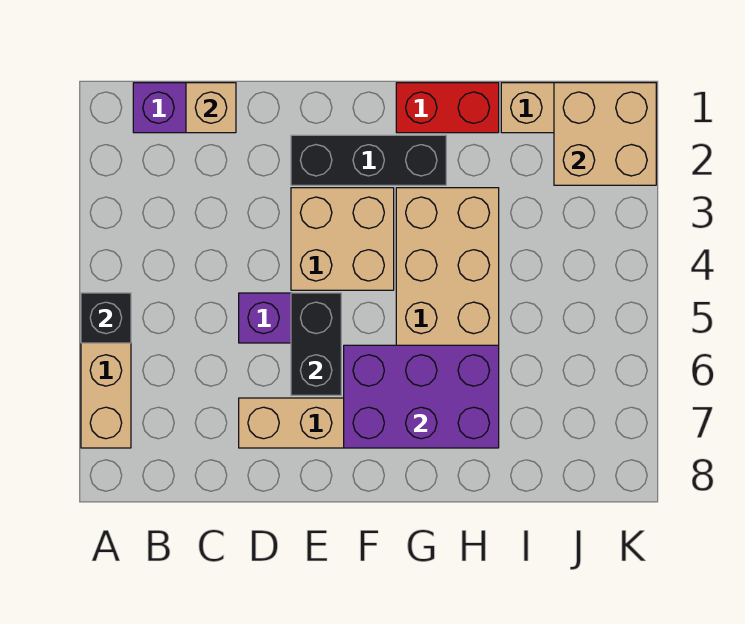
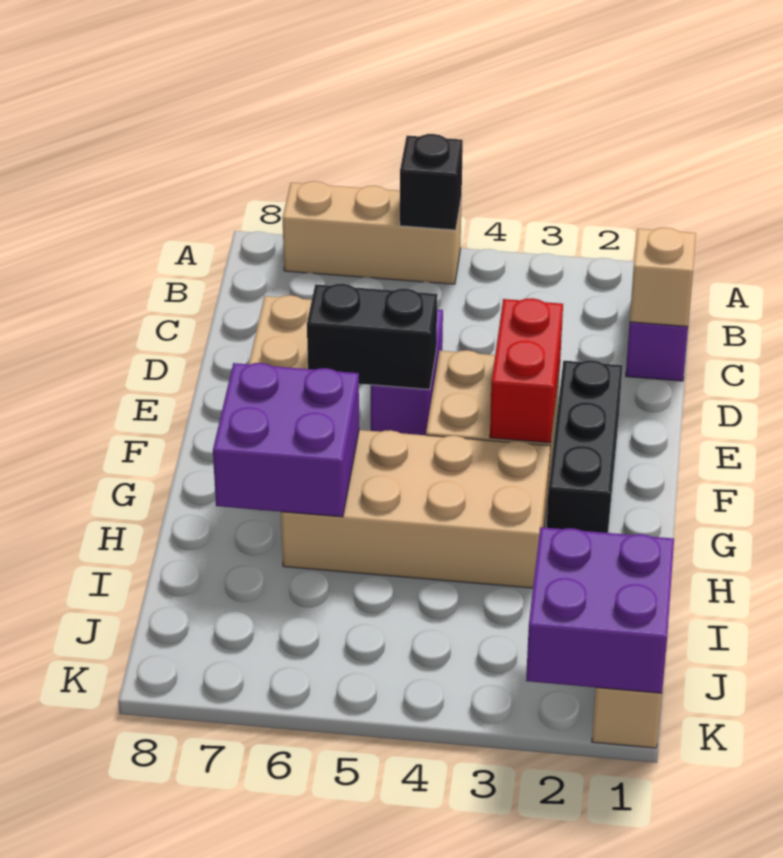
purple brick F6:H7 level 2 -> purple brick G6:H7 level 2
red brick G1:H1 level 1 -> red brick E3:F3 level 2
tan brick J1:K2 level 2 -> purple brick J1:K2 level 2

